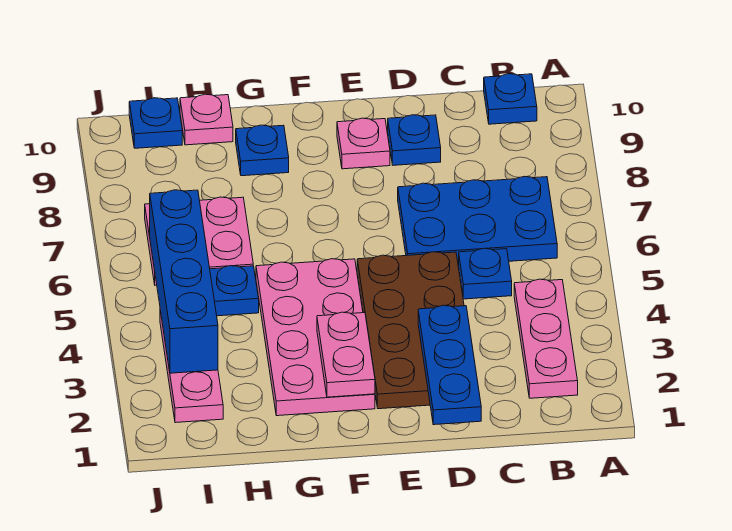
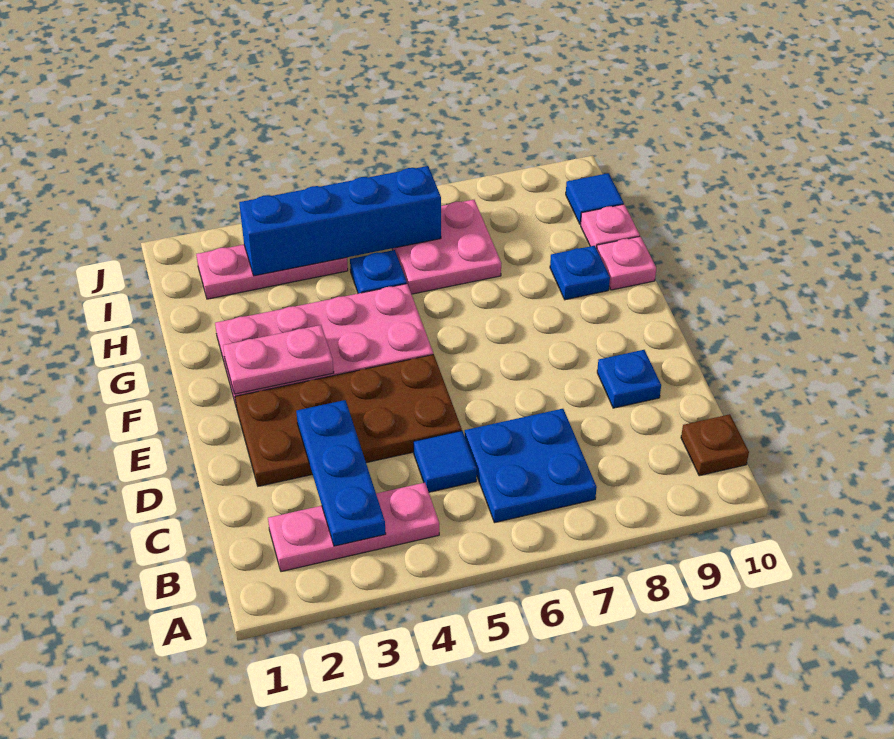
blue plate B6:D7 level 1 -> blue plate B6:C7 level 1
blue plate B10 level 1 -> brown plate B10 level 1
blue plate C5 level 1 -> blue tile C5 level 1
blue plate D1:D3 level 2 -> blue plate B3:D3 level 2
pink plate E9 level 1 -> pink plate G10 level 1
blue plate I10 level 1 -> blue tile I10 level 1

